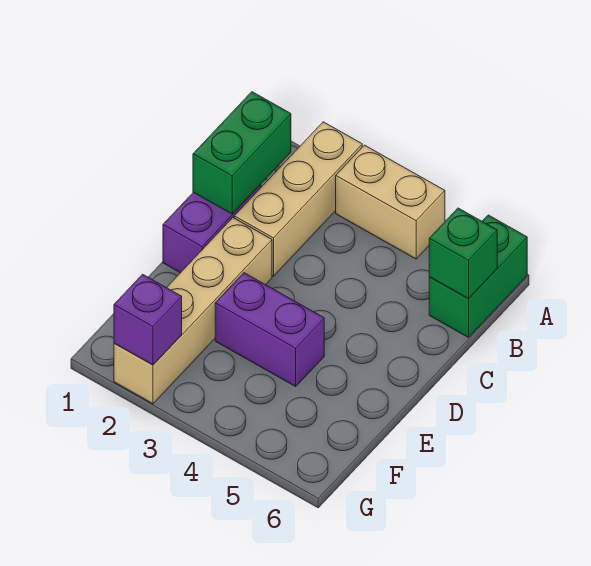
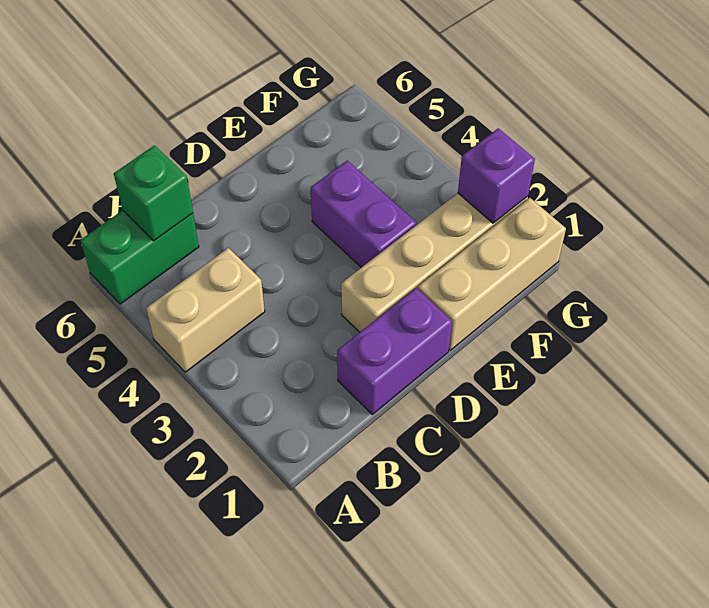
tan brick A2:C2 level 1 -> tan brick E1:G1 level 1
tan brick A3:A4 level 1 -> tan brick A4:B4 level 1
green brick B1:C1 level 2 -> none

